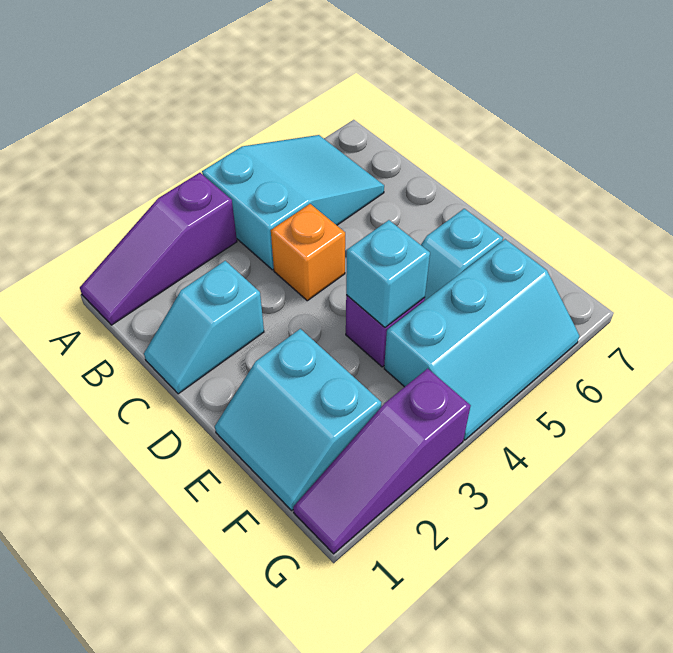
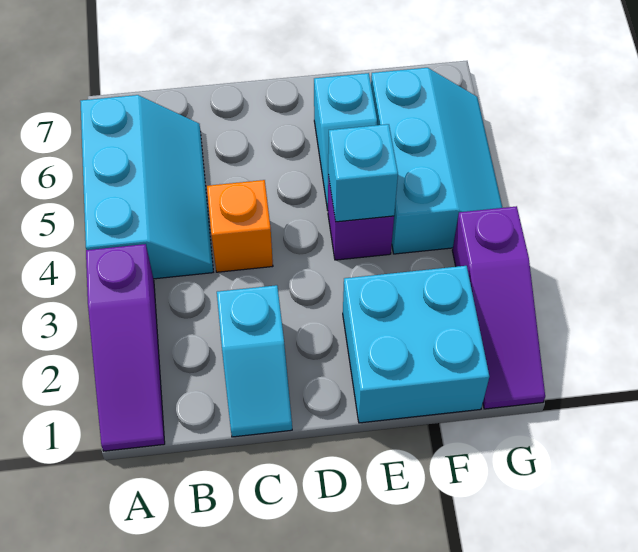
cyan slope A4:B6 level 1 top 4 -> cyan slope A4:B6 level 1 top A
cyan slope E1:F2 level 1 top 2 -> cyan brick E1:F2 level 1

